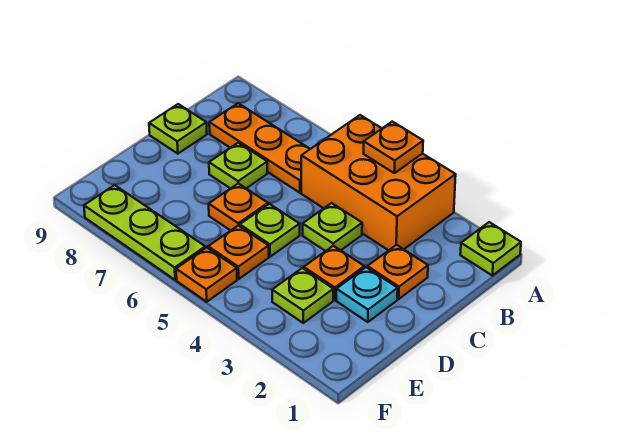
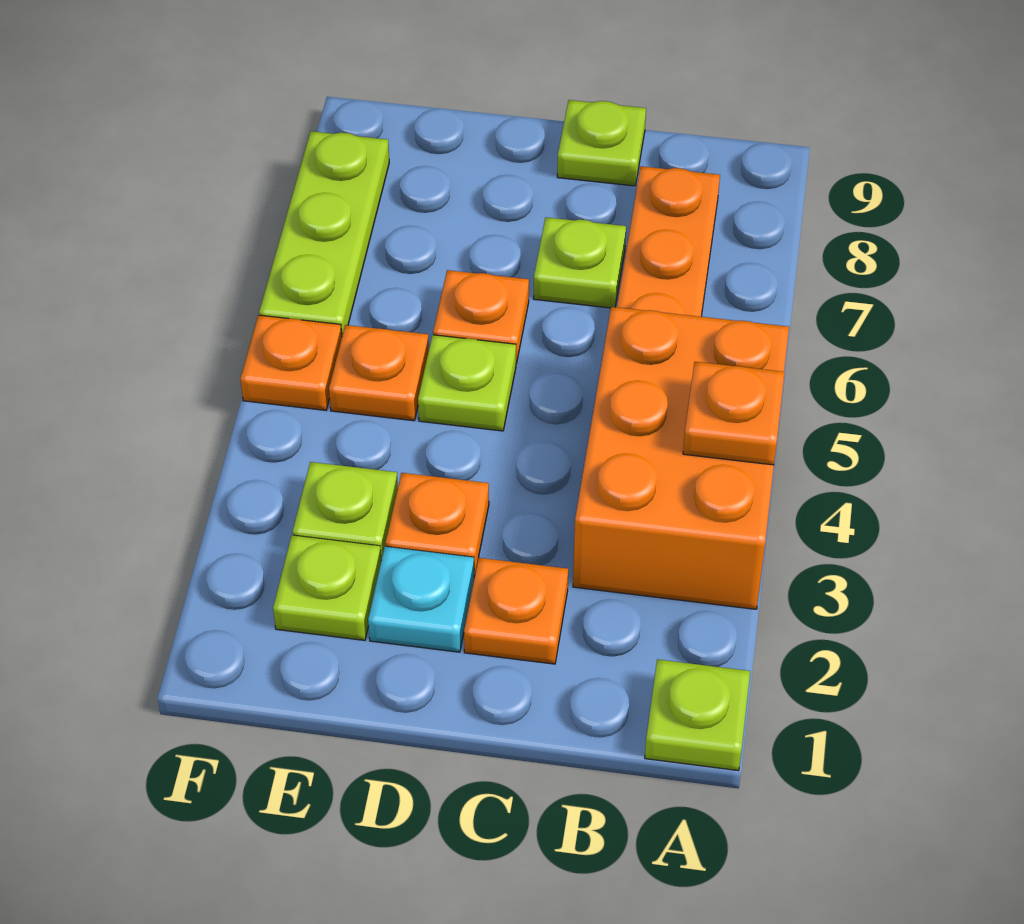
lime plate C4 level 1 -> lime plate E2 level 1

